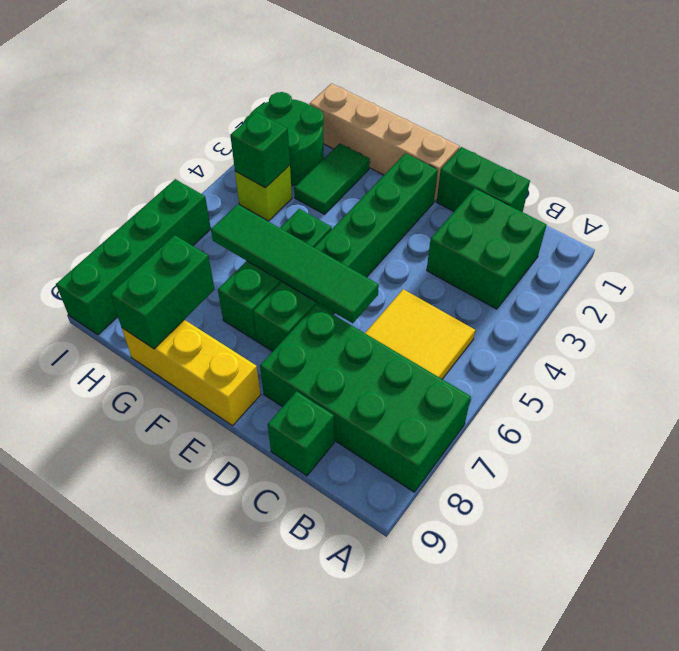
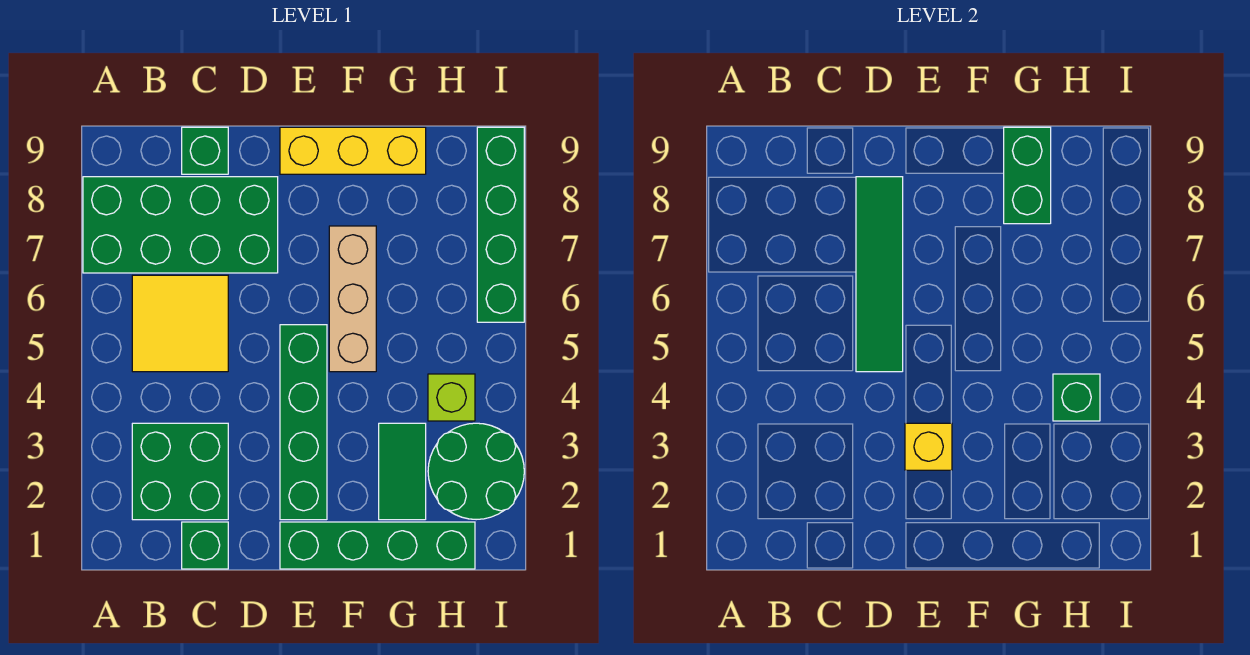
green brick C1:D1 level 1 -> green brick C1 level 1
green tile D6:G6 level 2 -> green tile D5:D8 level 2
tan brick E1:H1 level 1 -> green brick E1:H1 level 1
green brick E2:E7 level 1 -> green brick E2:E5 level 1
none -> yellow brick E3 level 2
green brick F5:F7 level 1 -> tan brick F5:F7 level 1

